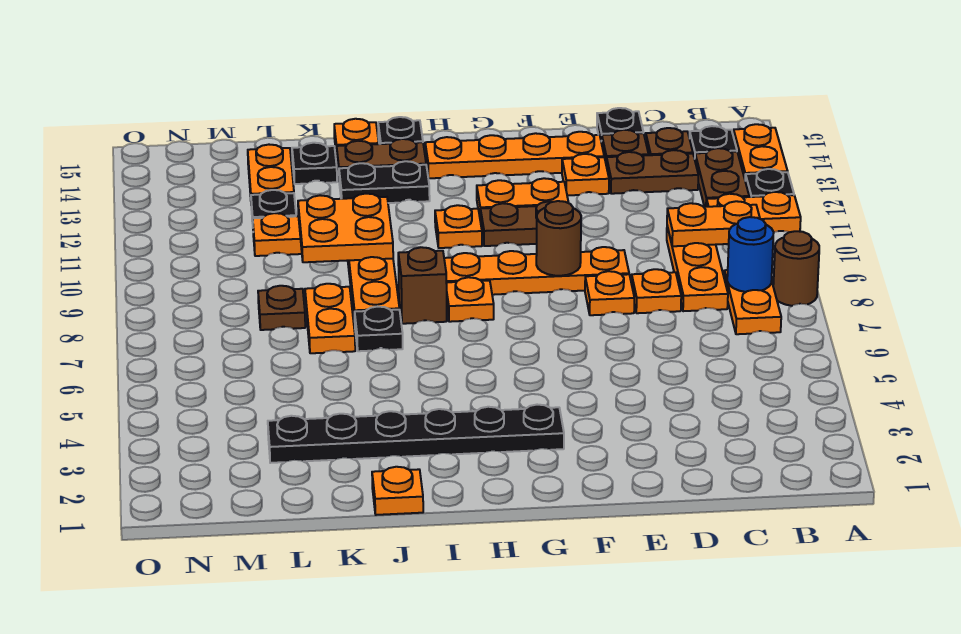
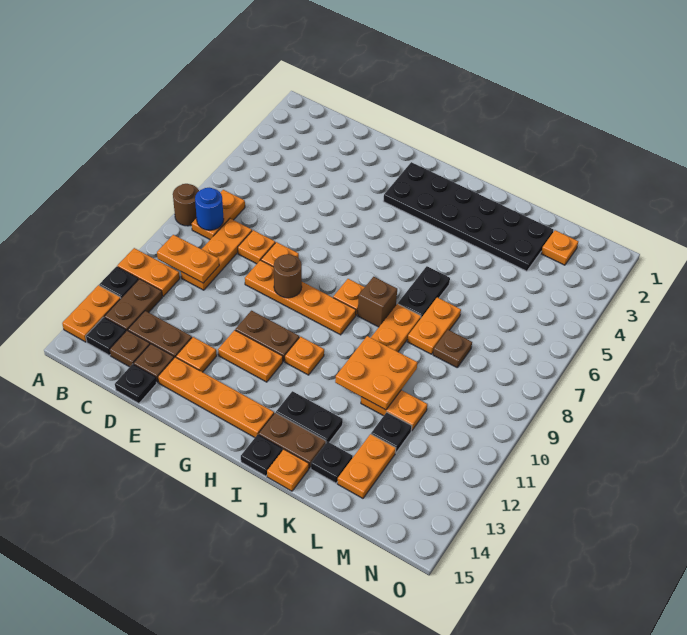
black plate G3:L3 level 1 -> black plate G2:L3 level 1
orange plate J1 level 1 -> orange plate M2 level 1
black plate J7 level 1 -> black plate J6:J7 level 1

